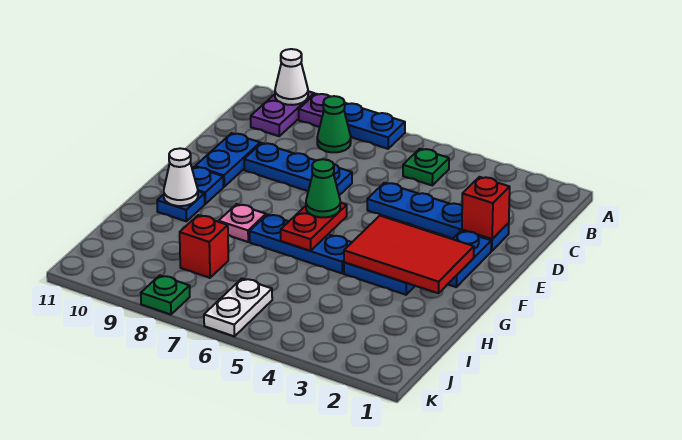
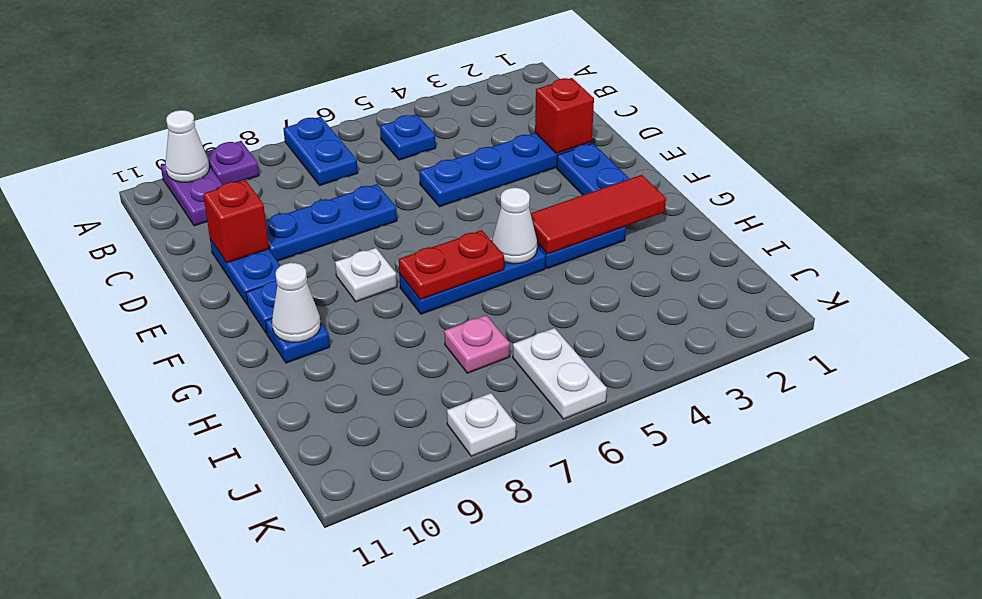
blue plate A7:A8 level 1 -> blue plate A7:B7 level 1
green plate B5 level 1 -> blue plate B5 level 1
green cone B8 level 1 -> none
red tile F2:G4 level 2 -> red tile G2:G4 level 2
red plate F6:G6 level 2 -> red plate G6:G7 level 2
green cone F6 level 3 -> none
none -> white plate F8 level 1
none -> white cone G5 level 2
pink plate G8 level 1 -> pink plate I7 level 1
red brick I8 level 1 -> red brick D10 level 2
green plate K8 level 1 -> white plate K8 level 1

